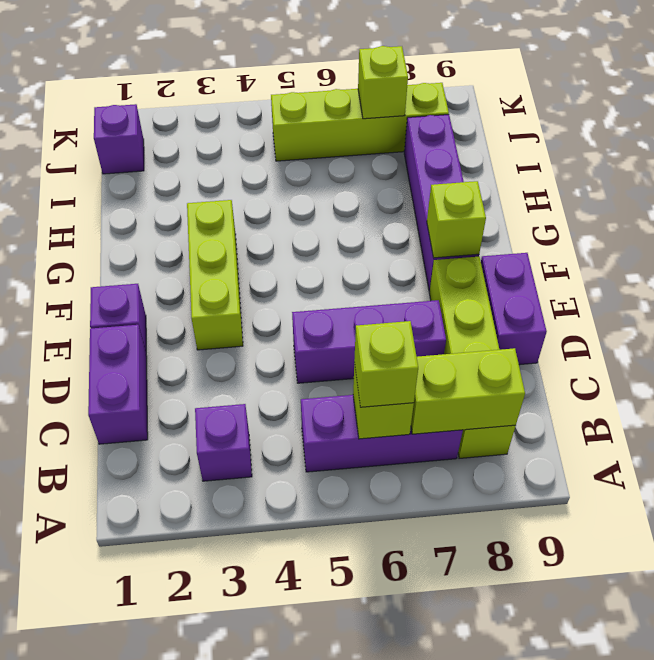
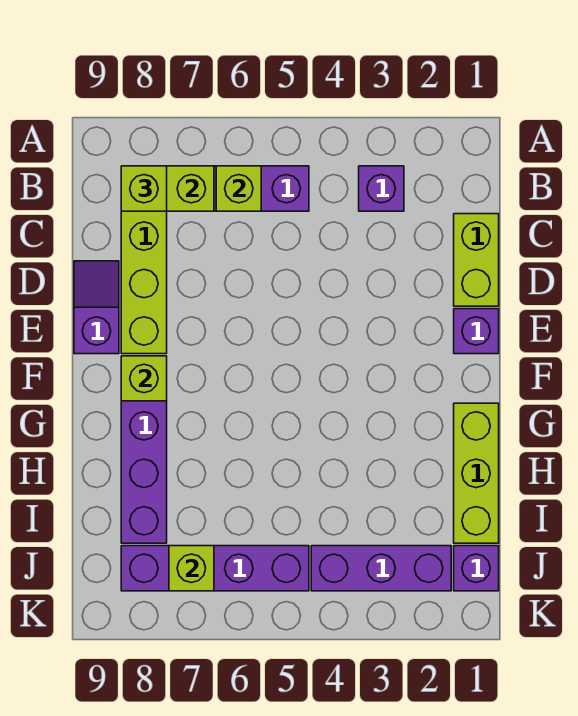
lime brick B6 level 3 -> lime brick B8 level 3
purple brick C1:D1 level 1 -> lime brick C1:D1 level 1
purple brick D5:D7 level 1 -> purple brick J2:J4 level 1
purple brick D9:E9 level 1 -> purple slope D9:E9 level 1 top E
lime brick E3:G3 level 1 -> lime brick G1:I1 level 1
lime brick J5:J8 level 1 -> purple brick J5:J8 level 1

